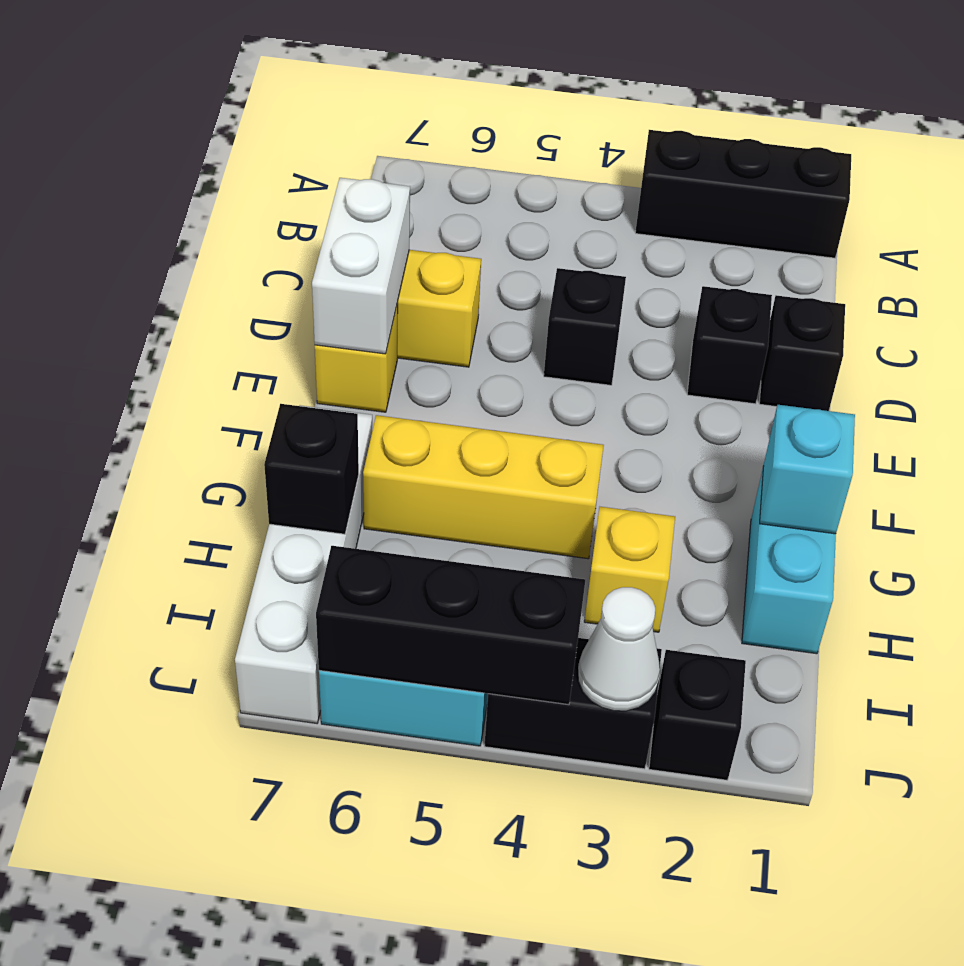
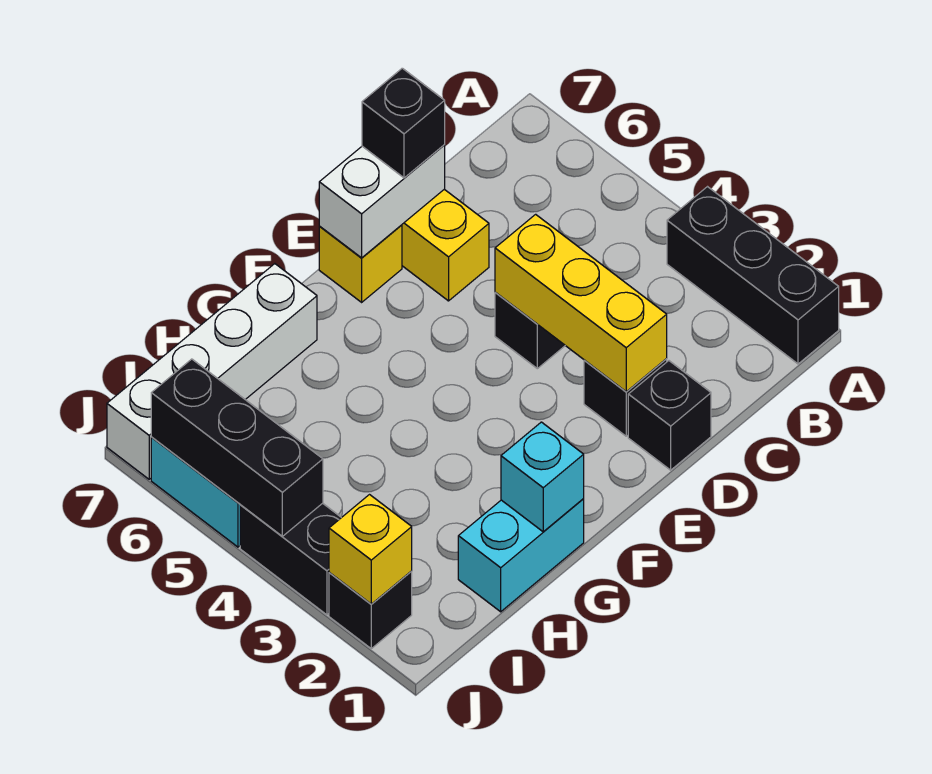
yellow brick G4:G6 level 1 -> yellow brick D2:D4 level 2
yellow brick H3 level 1 -> yellow brick J2 level 2
black brick H7 level 2 -> black brick D7 level 3
white cone J3 level 2 -> none

